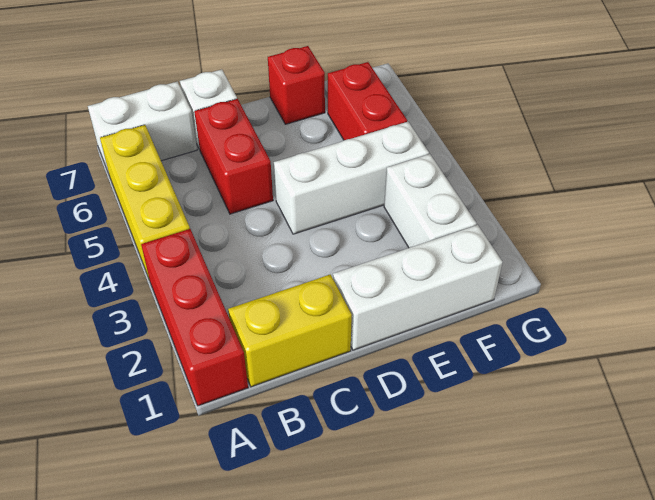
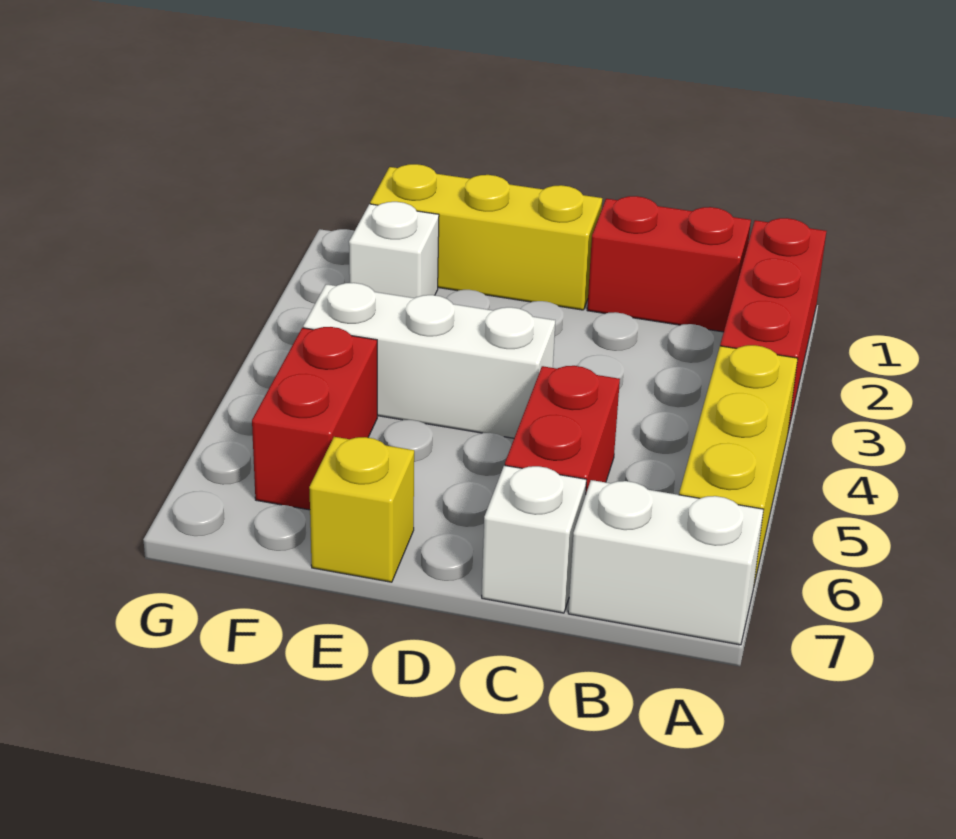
yellow brick B1:C1 level 1 -> red brick B1:C1 level 1
white brick D1:F1 level 1 -> yellow brick D1:F1 level 1
red brick E7 level 1 -> yellow brick E7 level 1
white brick F2:F3 level 1 -> white brick F2 level 1

